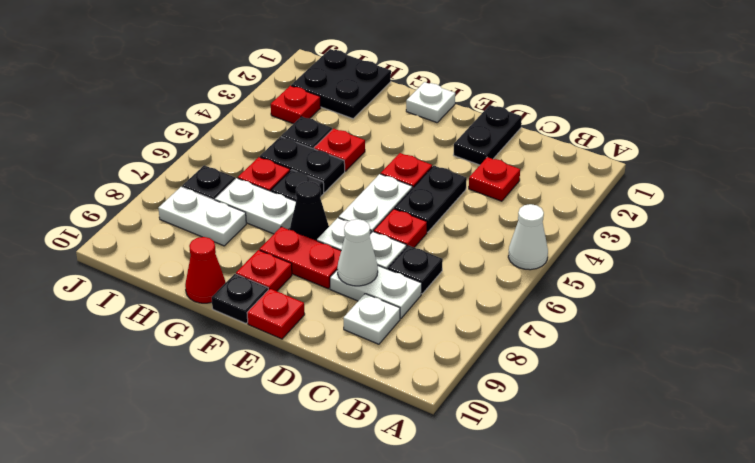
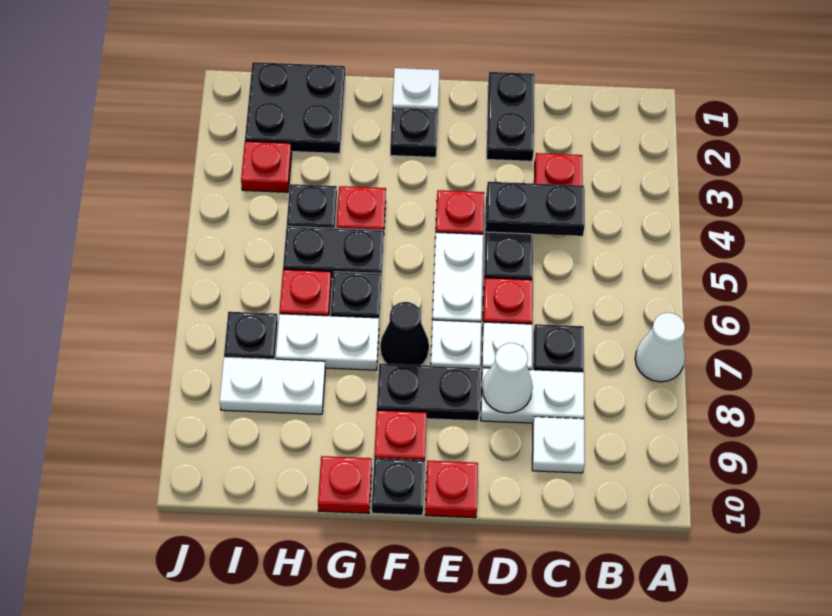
white cone A5 level 1 -> white cone A7 level 1
none -> black plate C4:D4 level 2
red plate E8:F8 level 1 -> black plate E8:F8 level 1
none -> black plate F2 level 1
red cone G10 level 1 -> red plate G10 level 1

